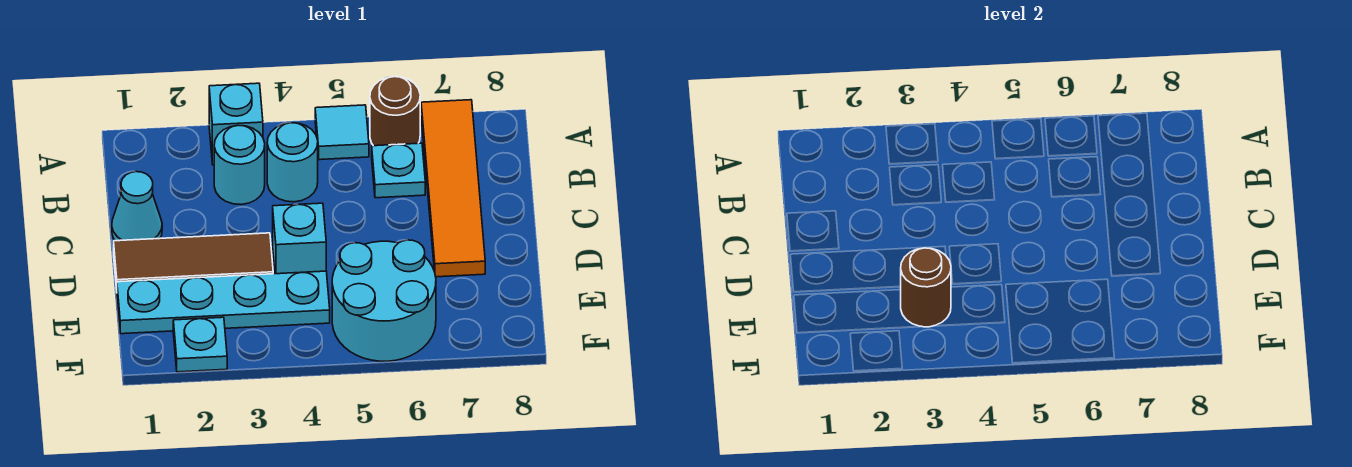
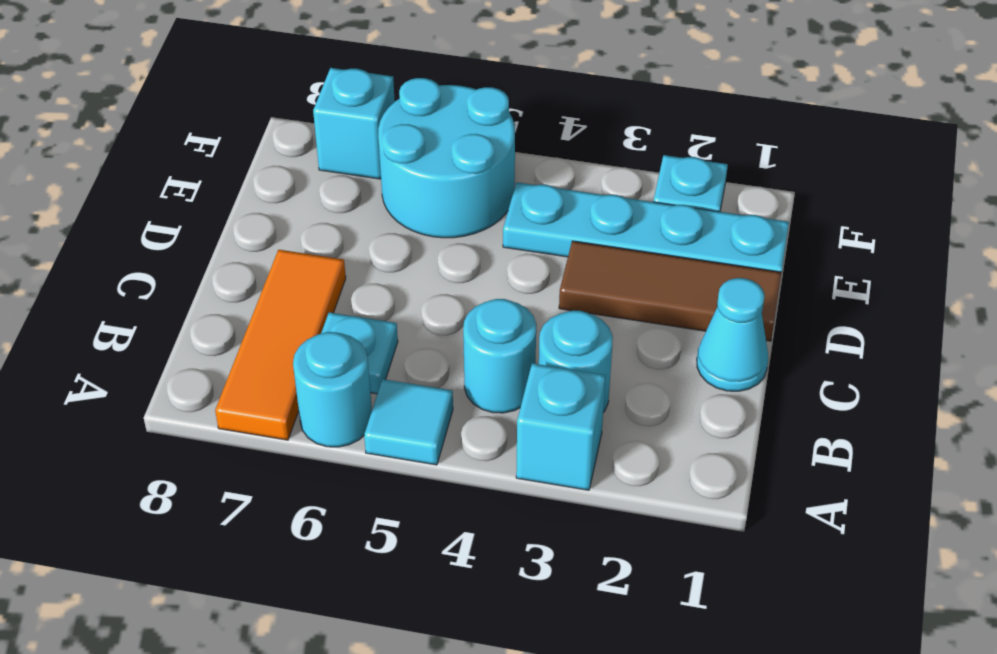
brown round brick A6 level 1 -> cyan round brick A6 level 1
orange tile A7:D7 level 1 -> orange tile A7:C7 level 1
cyan brick D4 level 1 -> cyan brick F7 level 1
brown round brick E3 level 2 -> none

